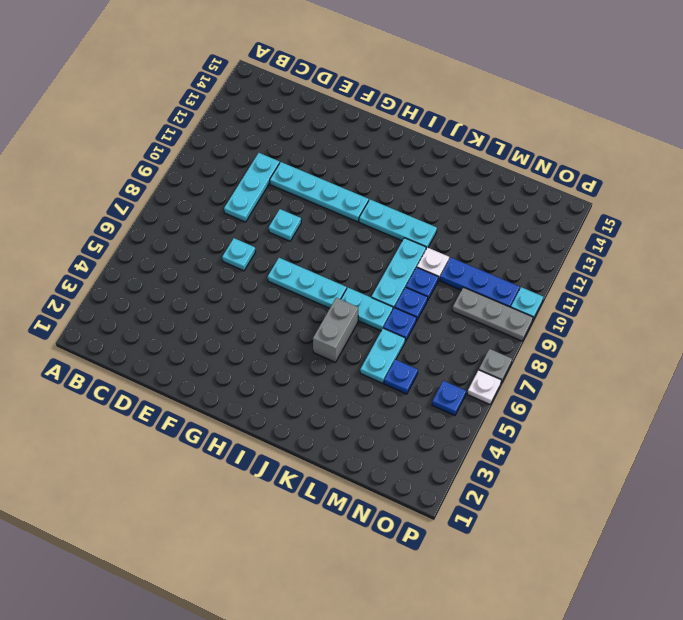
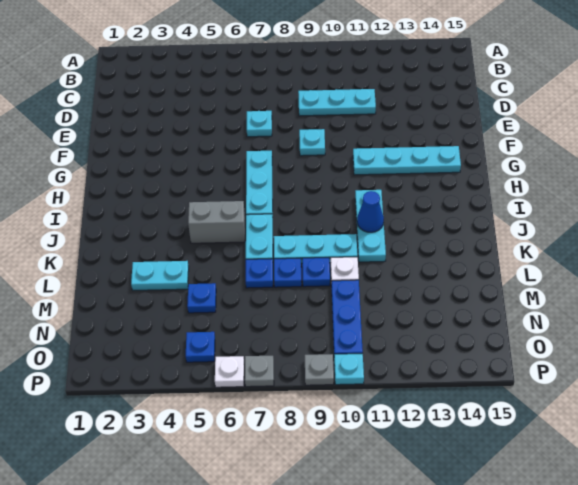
cyan plate E11:H11 level 1 -> cyan plate G11:G14 level 1
none -> blue cone J11 level 2
cyan plate L5:L6 level 1 -> cyan plate L3:L4 level 1
grey plate N9:P9 level 1 -> grey plate P9 level 1

